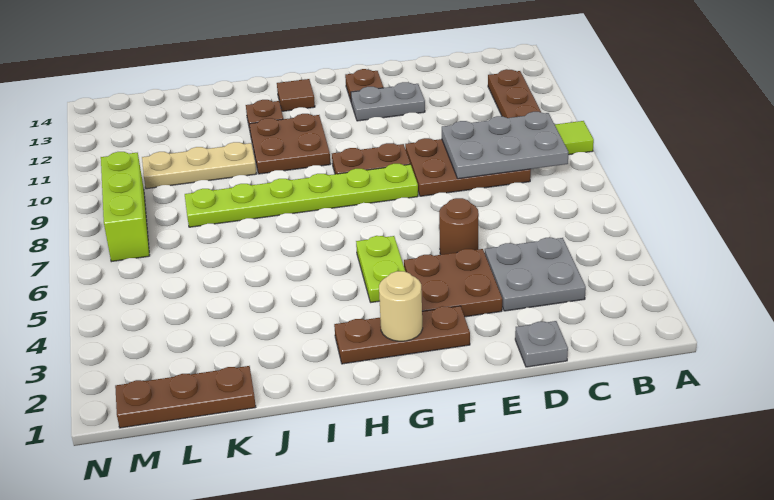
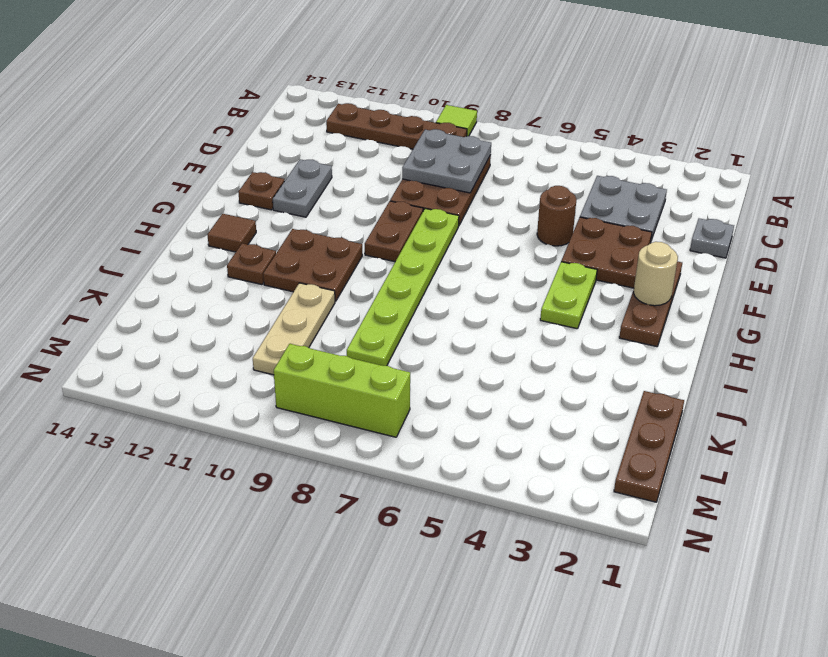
grey plate B8:D9 level 2 -> grey plate C8:D9 level 2
lime plate G4:G5 level 1 -> lime plate G4:H4 level 1

